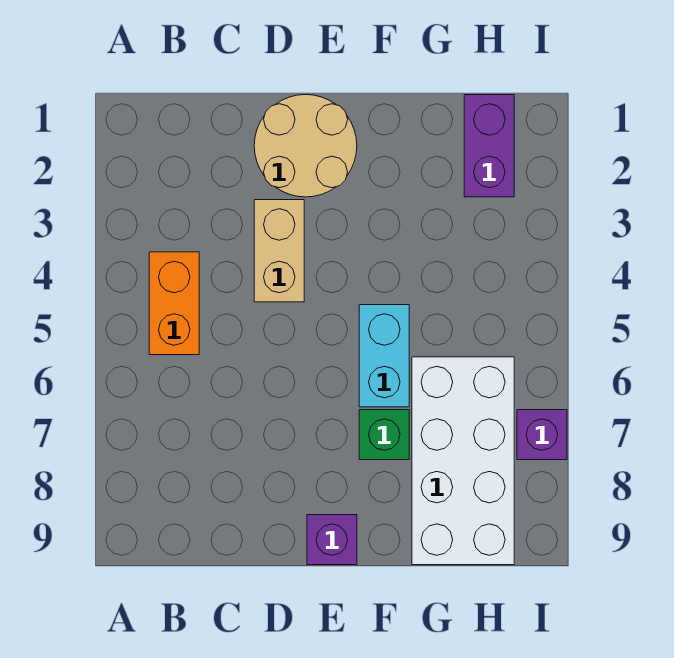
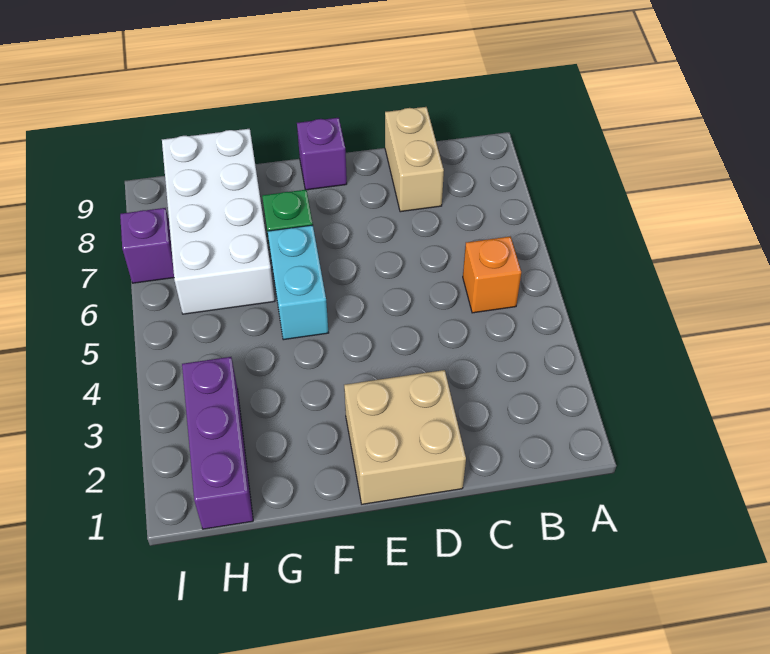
orange brick B4:B5 level 1 -> orange brick B5 level 1
tan round brick D1:E2 level 1 -> tan brick D1:E2 level 1
tan brick D3:D4 level 1 -> tan brick C8:C9 level 1
purple brick H1:H2 level 1 -> purple brick H1:H3 level 1

